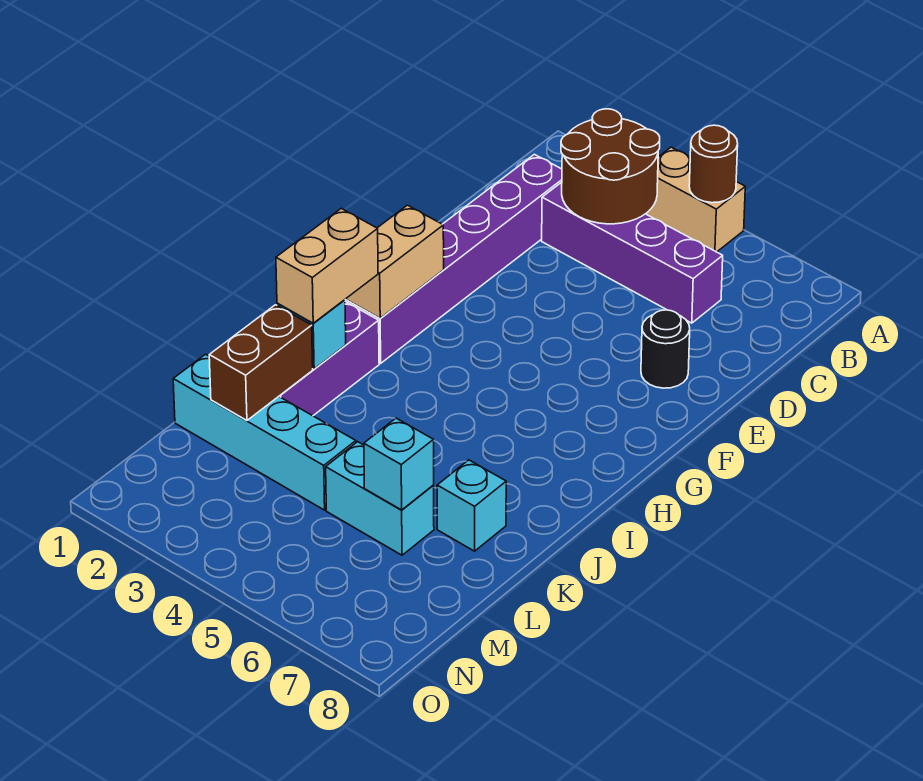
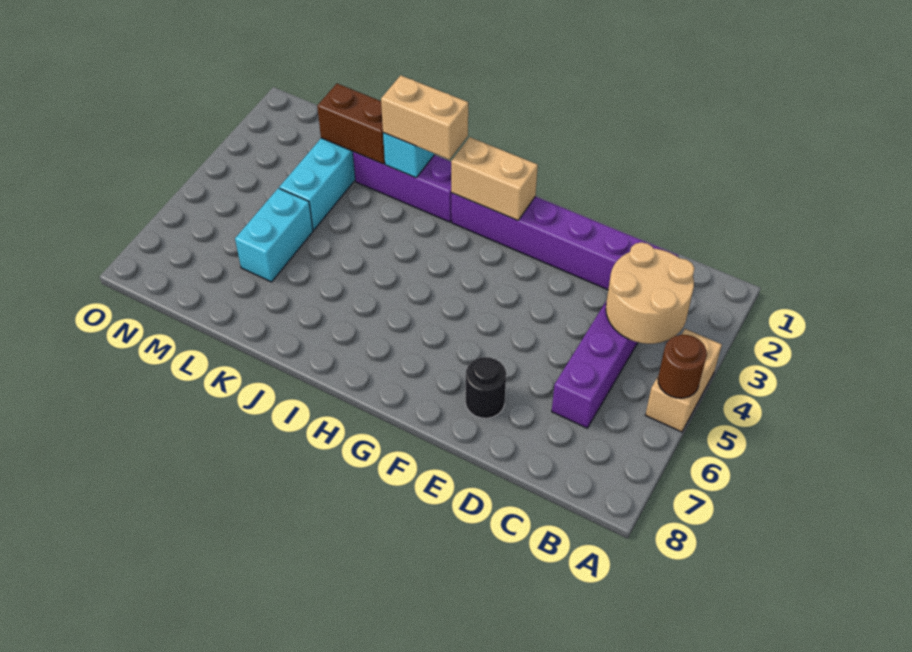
brown round brick B3:C4 level 2 -> tan round brick B3:C4 level 2
cyan brick K7 level 1 -> none
cyan brick L6 level 2 -> none

